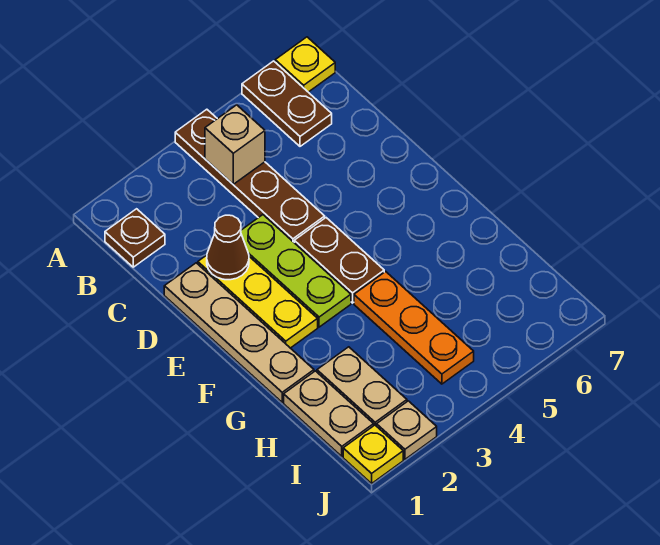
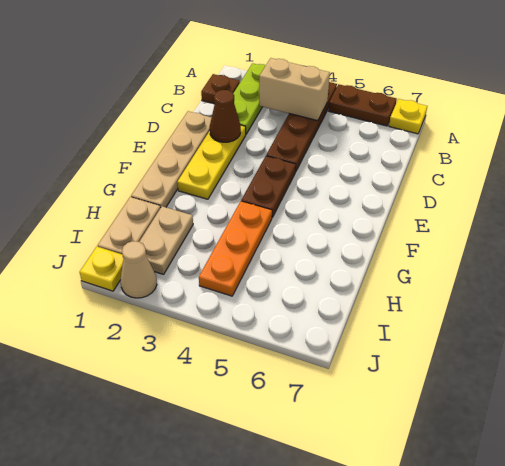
brown plate A6:B6 level 1 -> brown plate A5:A6 level 1
tan brick B4 level 2 -> tan brick B3:B4 level 2
lime plate D3:F3 level 1 -> lime plate A2:C2 level 1
tan plate J2 level 1 -> tan cone J2 level 1

